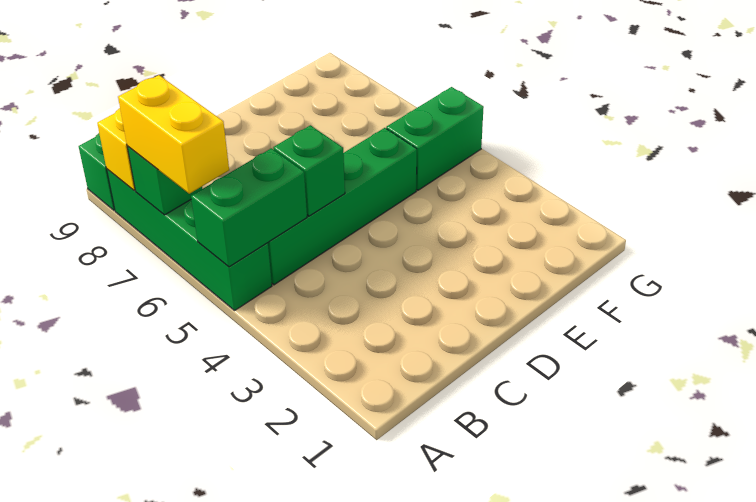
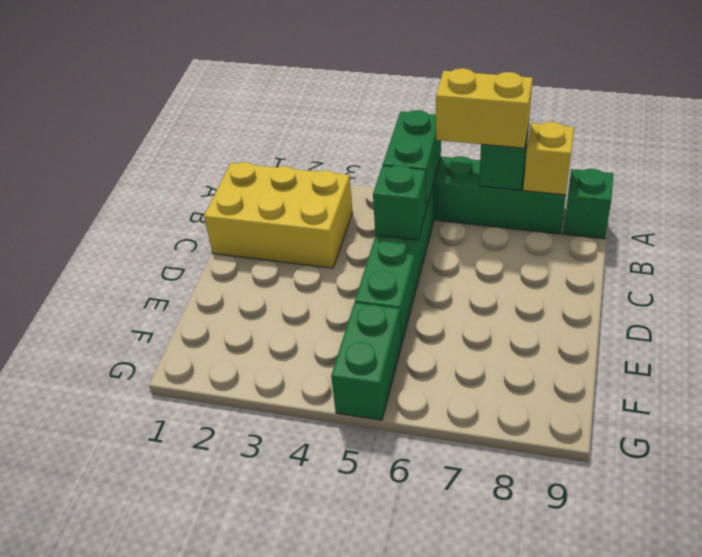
none -> yellow brick B1:C3 level 1

